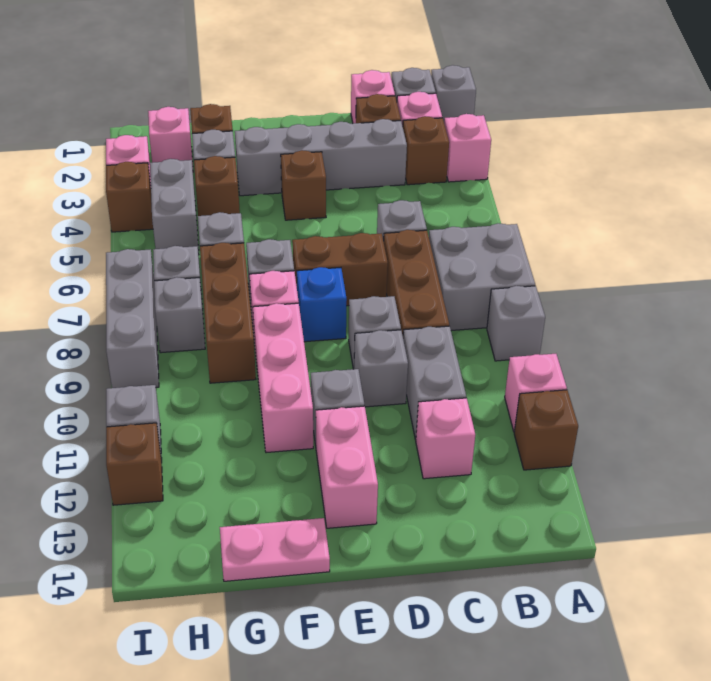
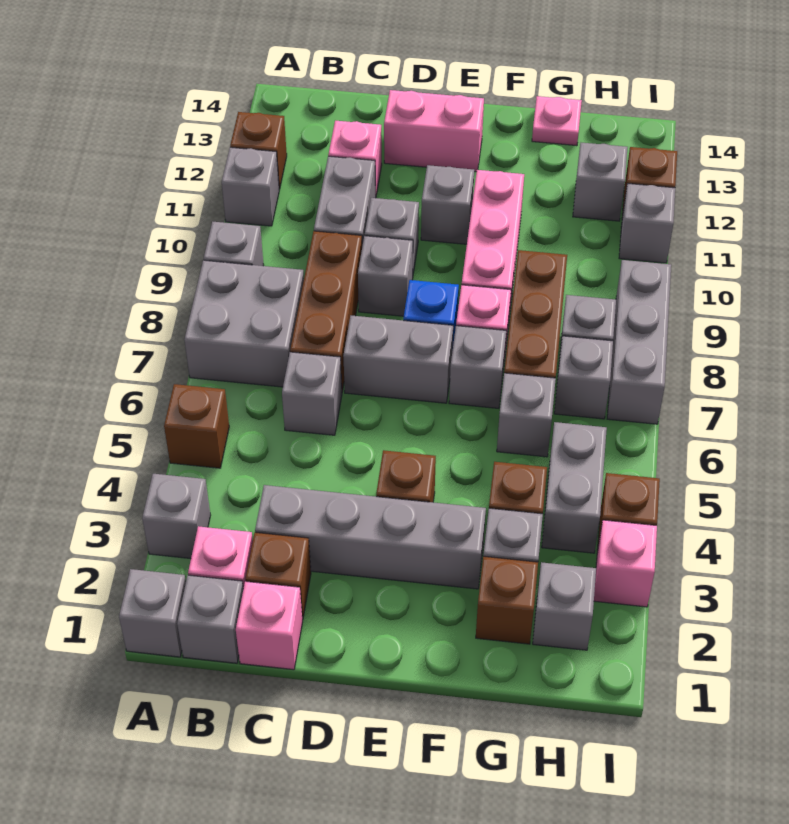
pink brick A3 level 1 -> grey brick A3 level 1
pink brick A11 level 1 -> grey brick A11 level 1
brown brick B3 level 1 -> brown brick A5 level 1
brown brick D7:E7 level 1 -> grey brick D7:E7 level 1
pink brick E12:E13 level 1 -> pink brick D13:E13 level 1
pink plate F14:G14 level 1 -> pink plate G14 level 1
pink brick H2 level 1 -> grey brick H2 level 1
none -> grey brick H12 level 1

